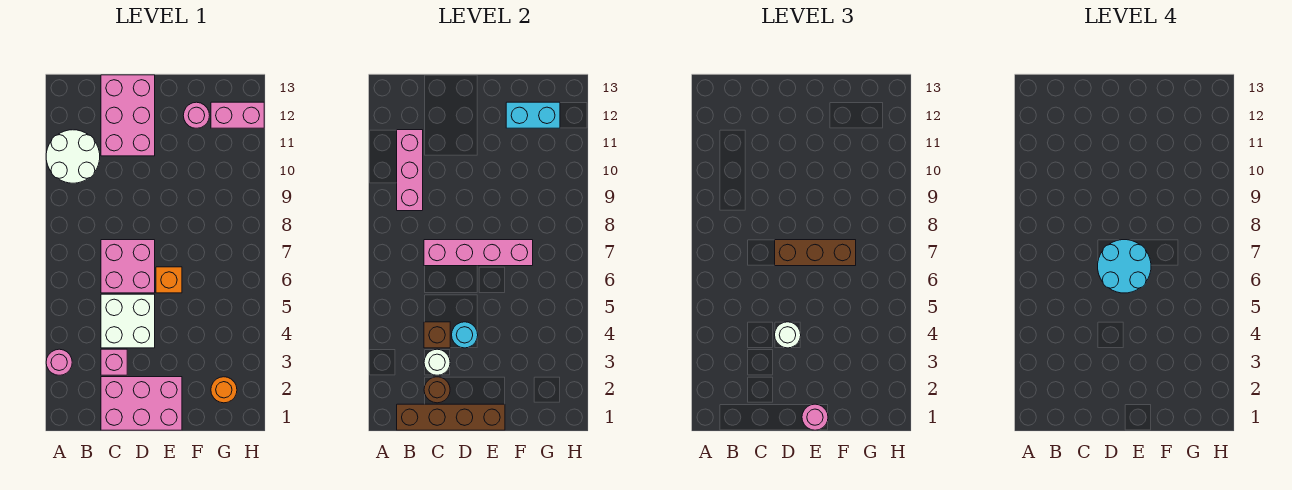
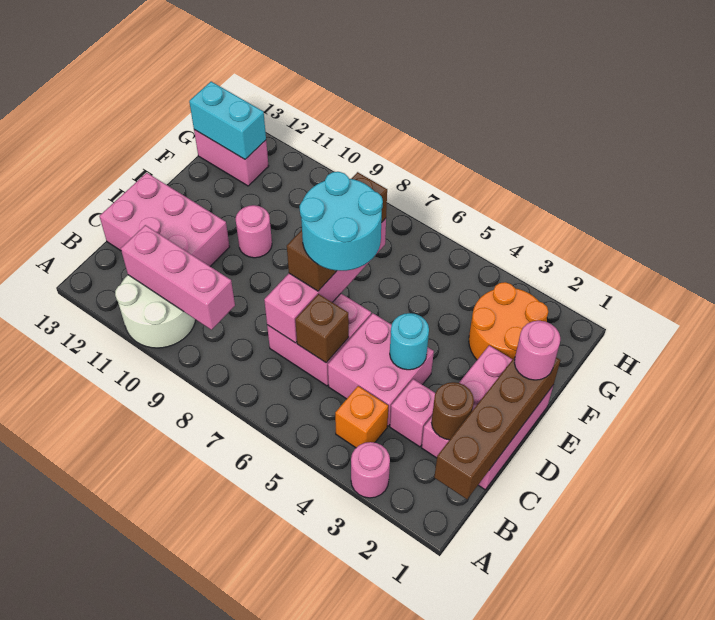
white round brick C3 level 2 -> none
white brick C4:D5 level 1 -> pink brick C4:D5 level 1
brown brick C4 level 2 -> brown brick C6 level 2
white round brick D4 level 3 -> none
orange brick E6 level 1 -> orange brick B4 level 1
pink round brick F12 level 1 -> pink round brick E10 level 1
cyan brick F12:G12 level 2 -> cyan brick G12:G13 level 2
orange round brick G2 level 1 -> orange round brick F2:G3 level 1
pink brick G12:H12 level 1 -> pink brick G12:G13 level 1

